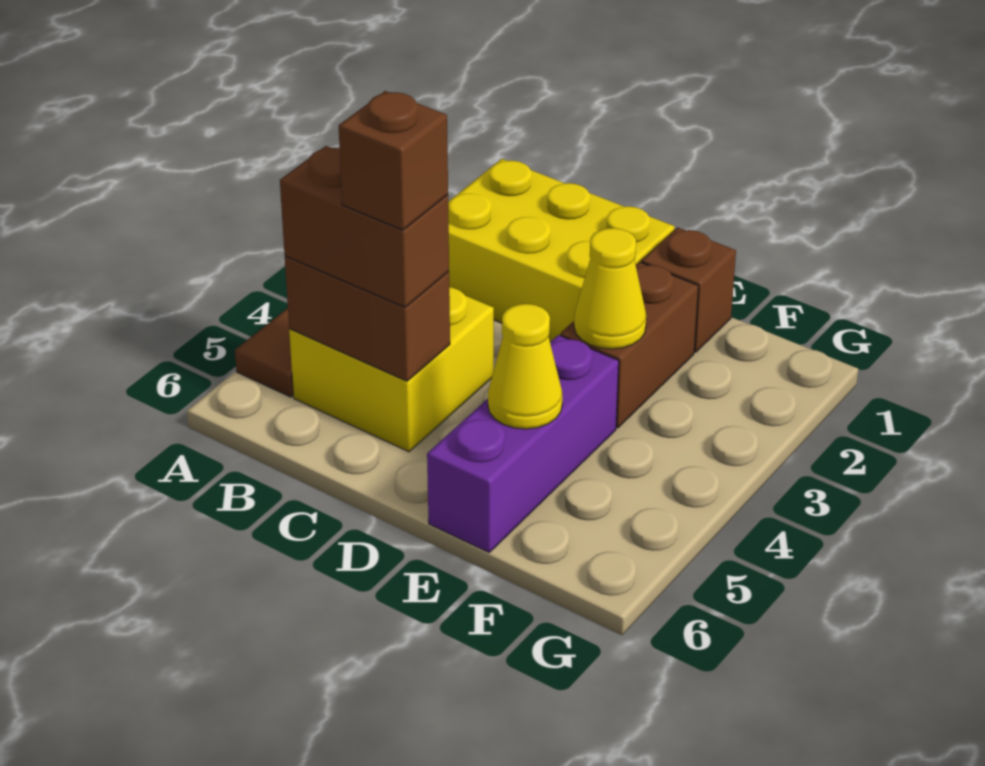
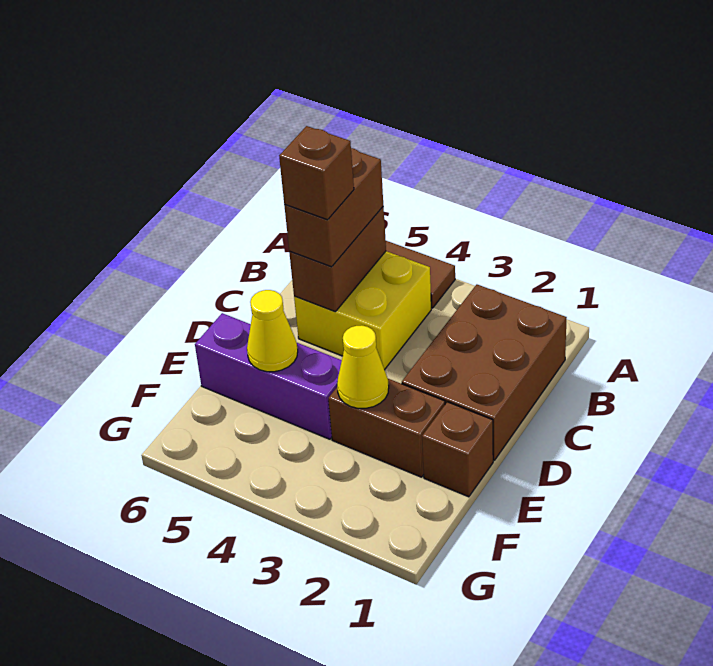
yellow brick B1:D2 level 1 -> brown brick B1:D2 level 1

